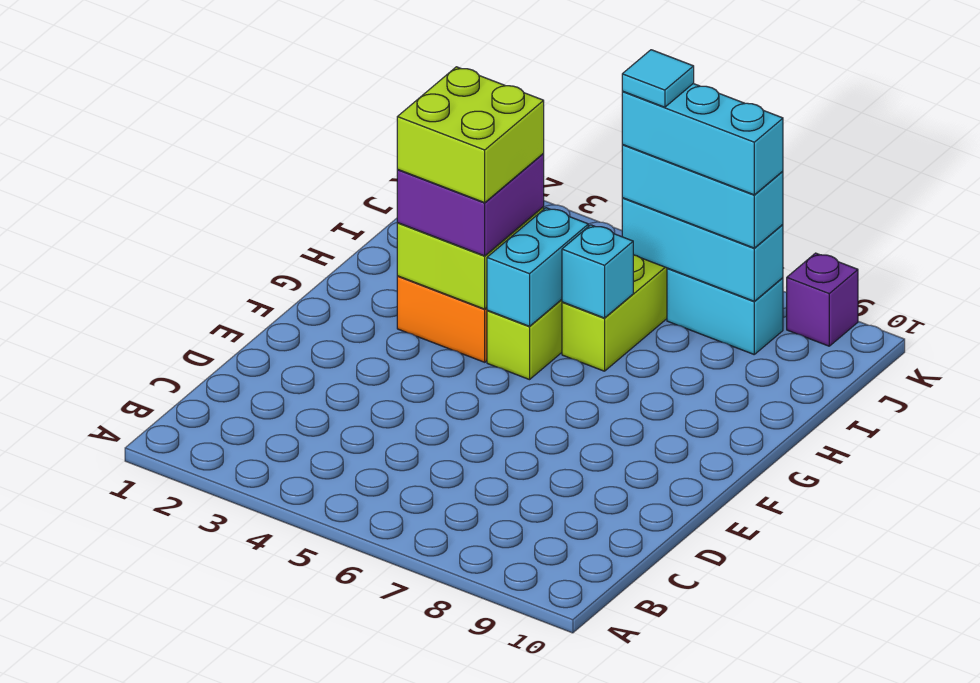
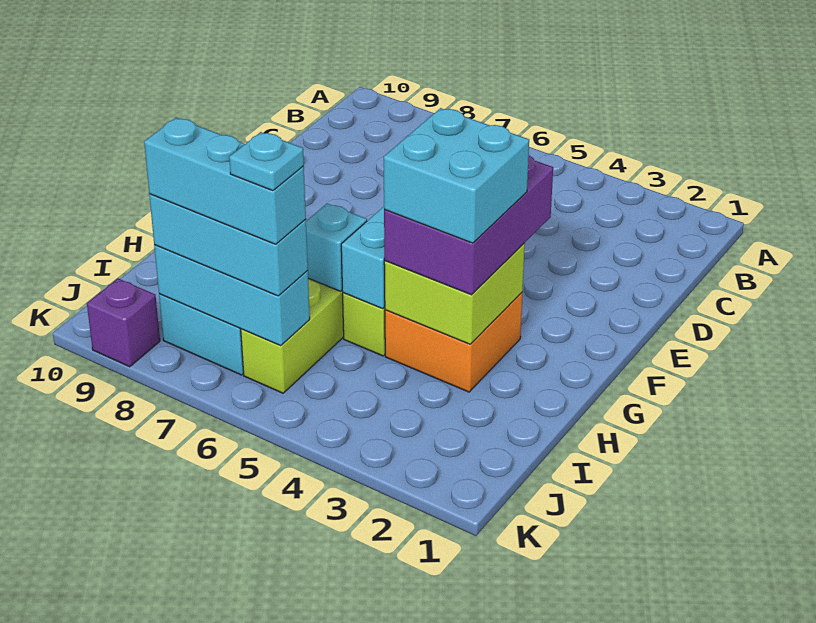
purple brick G3:H4 level 3 -> purple brick F3:H4 level 3
lime brick G3:H4 level 4 -> cyan brick G3:H4 level 4
cyan tile J6 level 5 -> cyan plate J6 level 5

